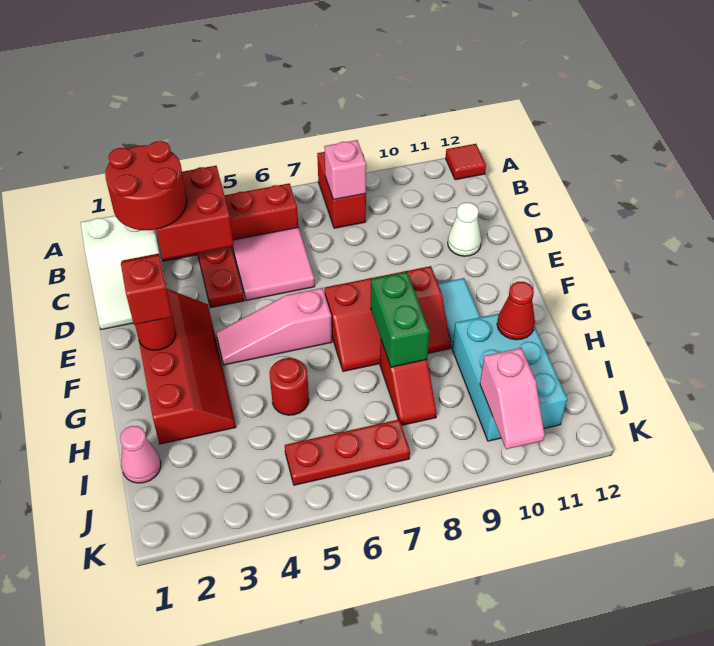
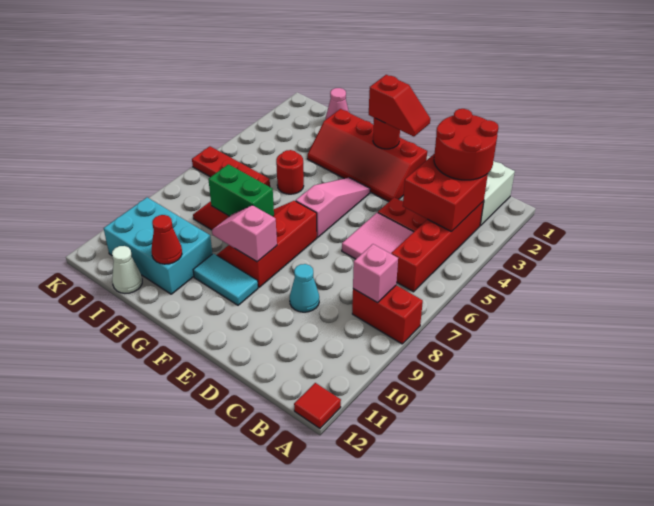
none -> cyan cone D9 level 1
white cone D11 level 1 -> white cone I12 level 1
red plate J5:J7 level 1 -> red plate I6:K6 level 1
pink slope J10:K10 level 2 top J -> pink slope F9:G9 level 2 top F

